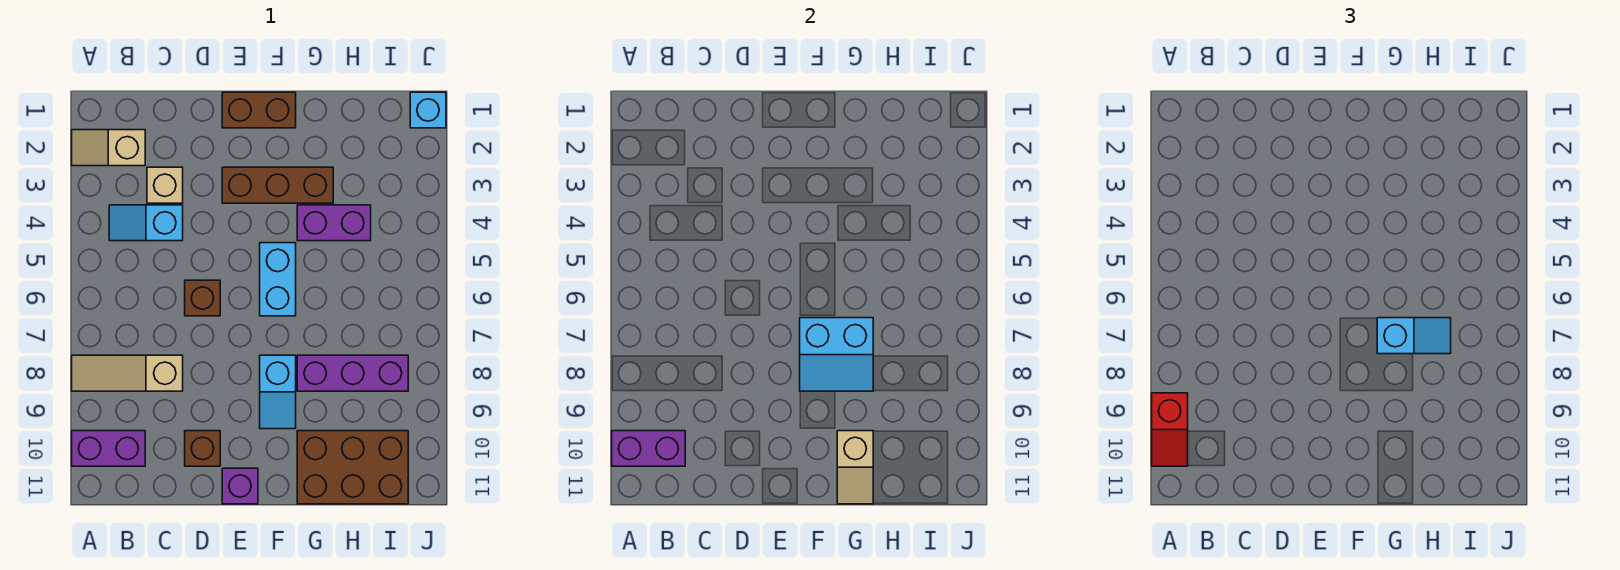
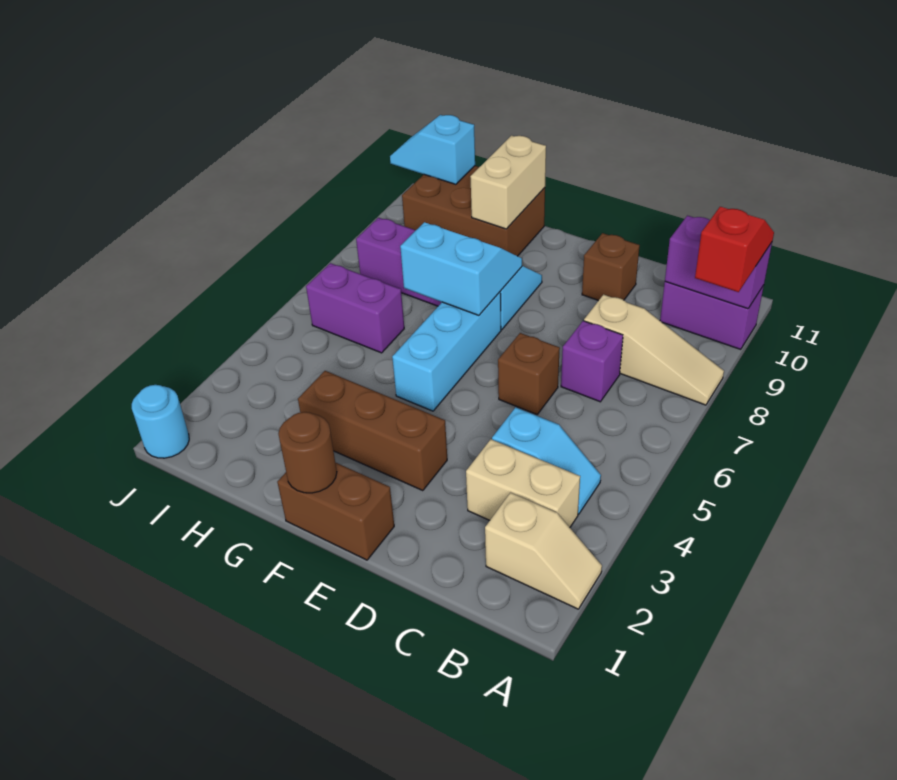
tan brick C3 level 1 -> tan brick B3:C3 level 1
purple brick E11 level 1 -> purple brick C7 level 1
none -> brown round brick F1 level 2
cyan brick F5:F6 level 1 -> cyan brick F5:F7 level 1
purple brick G4:H4 level 1 -> purple brick H6:I6 level 1
cyan slope G7:H7 level 3 top G -> cyan slope I11:J11 level 2 top I
tan slope G10:G11 level 2 top 10 -> tan brick G10:G11 level 2
cyan brick J1 level 1 -> cyan round brick J1 level 1

